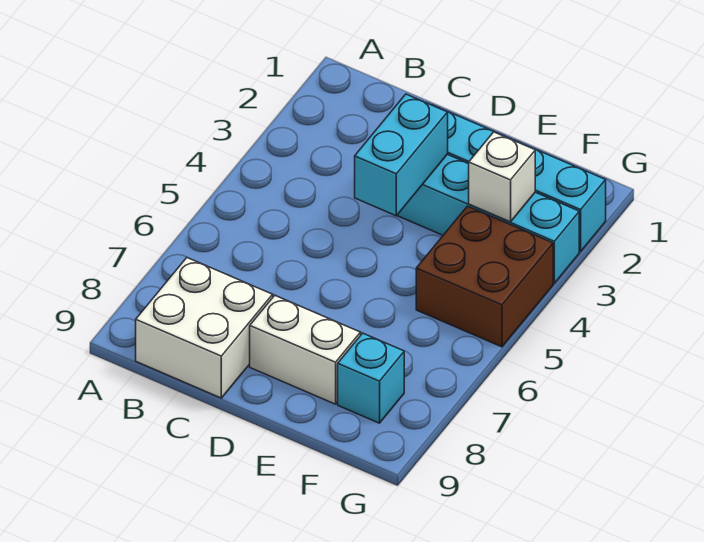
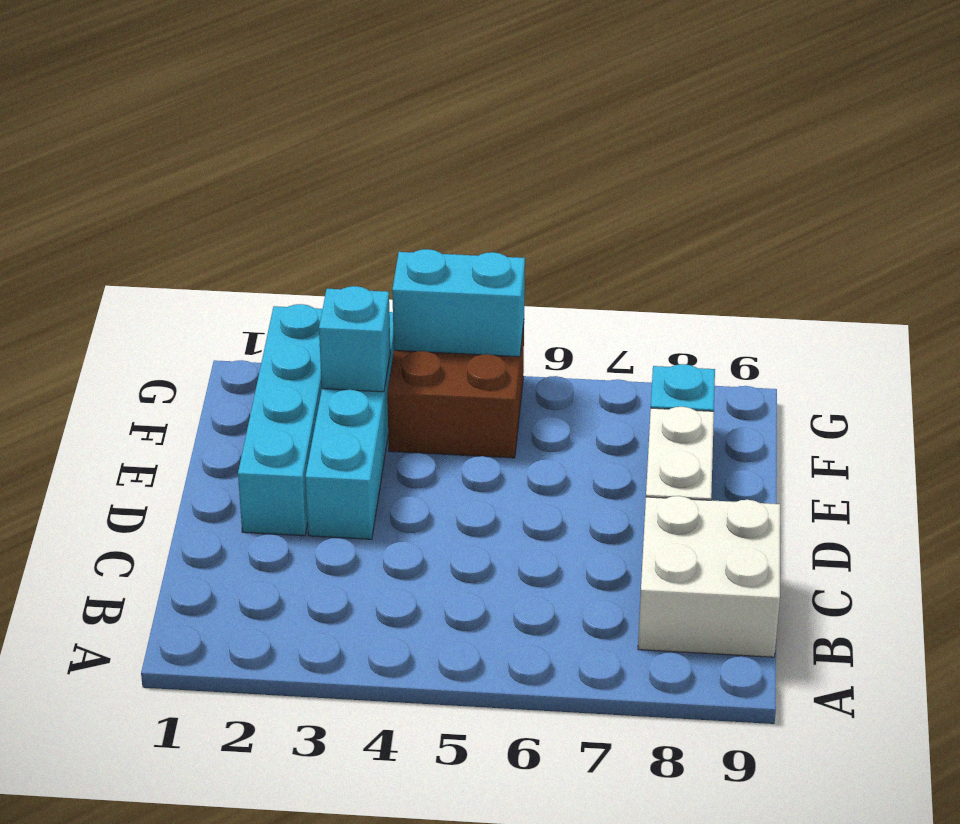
cyan brick D3:D4 level 2 -> cyan brick G4:G5 level 2
white brick F3 level 2 -> cyan brick F3 level 2

